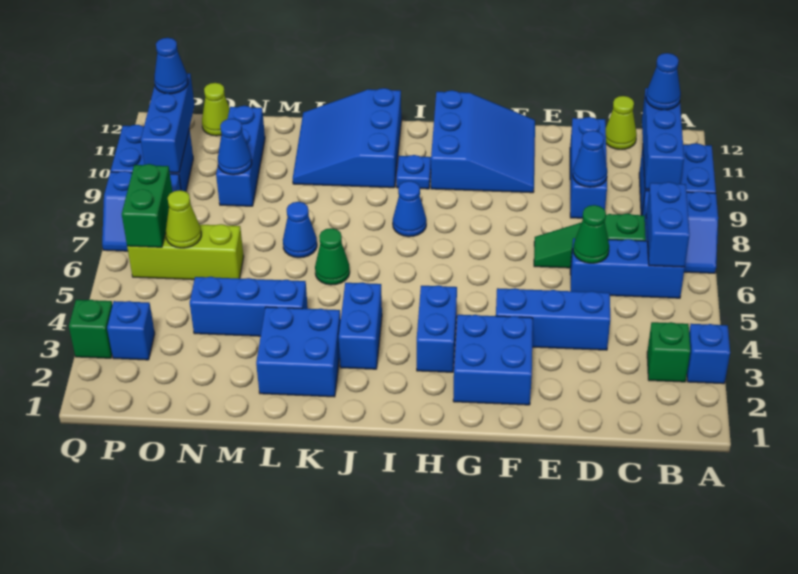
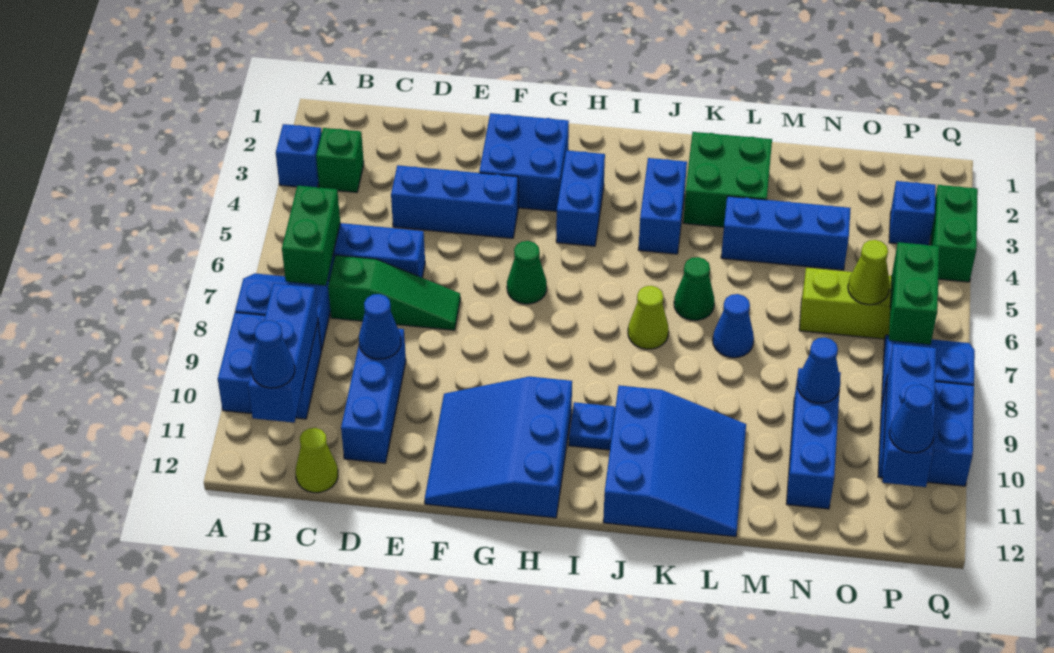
blue brick B6:B7 level 2 -> green brick B6:B7 level 2
green cone D6 level 2 -> green cone G6 level 1
blue cone I8 level 1 -> none
blue brick K2:L3 level 1 -> green brick K2:L3 level 1
lime cone O12 level 1 -> lime cone J7 level 1
green brick Q3 level 1 -> green brick Q3:Q4 level 1

